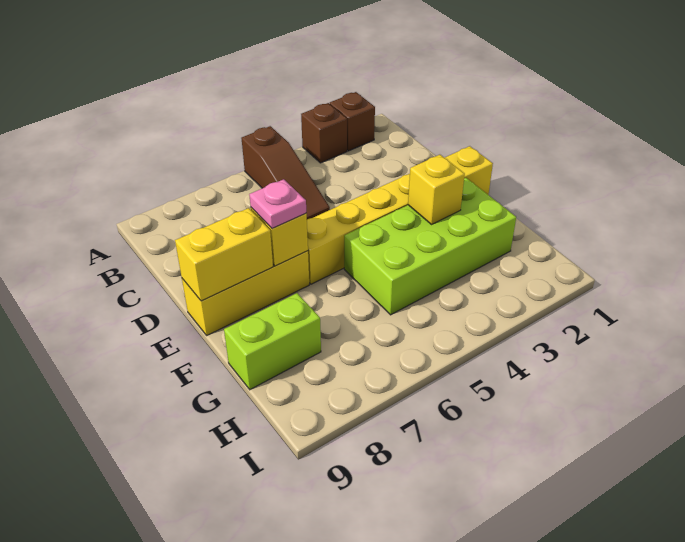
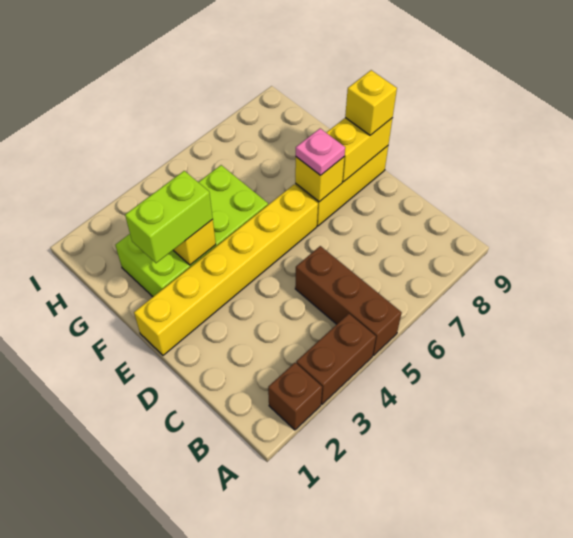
brown brick A3 level 1 -> brown brick A3:A4 level 1
brown slope A5:C5 level 1 top A -> brown brick A5:C5 level 1
none -> yellow brick E9 level 3
lime brick G8:G9 level 1 -> lime brick F2:F3 level 3

